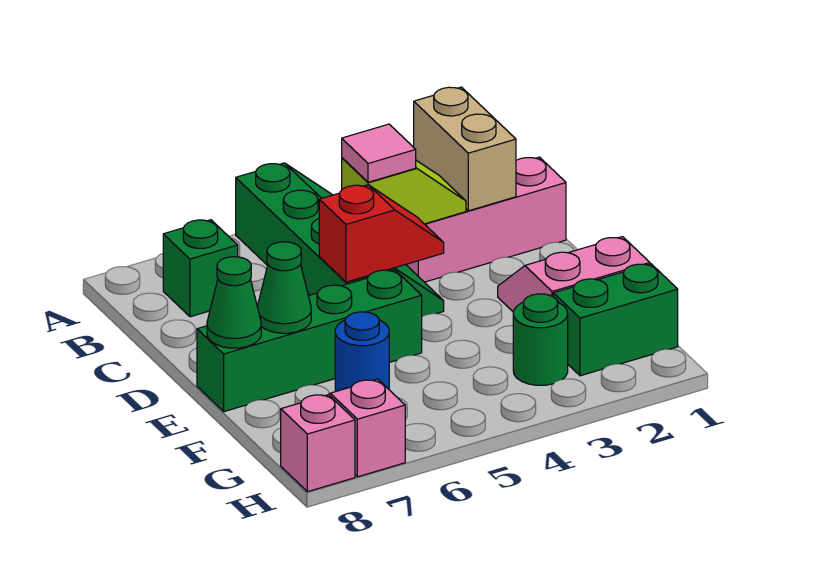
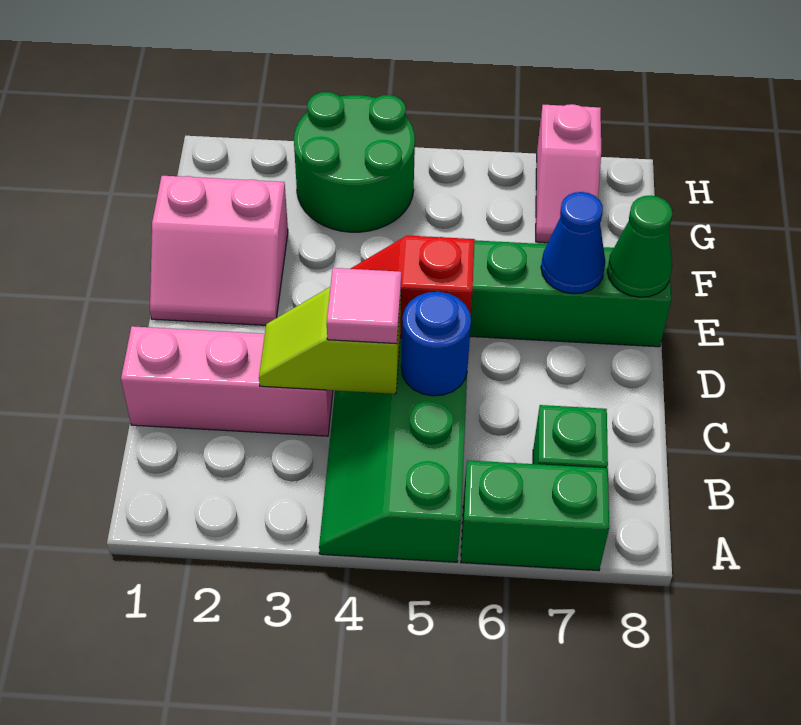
tan brick B2:C2 level 2 -> none
green cone E7 level 2 -> blue cone E7 level 2
blue round brick F6 level 1 -> blue round brick C5 level 2
green brick G1:G2 level 1 -> green brick A6:A7 level 1
green round brick G3 level 1 -> green round brick G3:H4 level 1
pink brick H8 level 1 -> none

